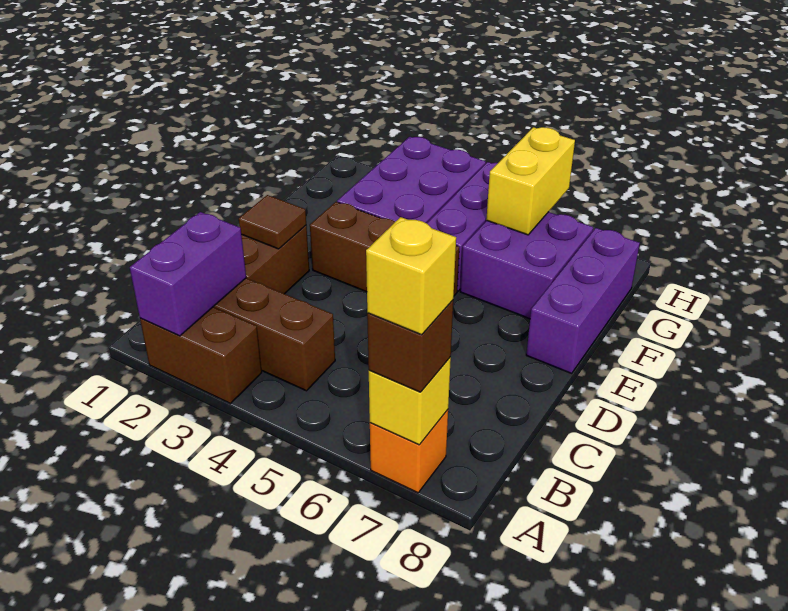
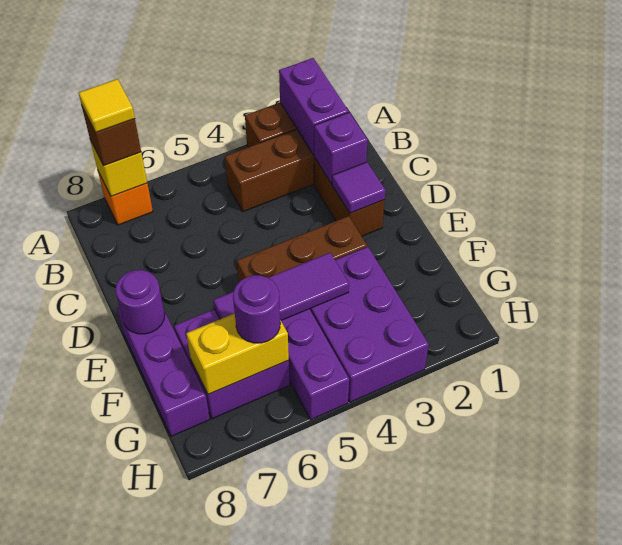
yellow brick A7 level 4 -> yellow tile A7 level 4
none -> purple brick C2 level 2
brown tile D2 level 2 -> purple tile D2 level 2
none -> purple round brick E8 level 2
none -> purple tile F4:F6 level 2
yellow brick G6:H6 level 2 -> yellow brick G6:G7 level 2
none -> purple round brick G6 level 3

